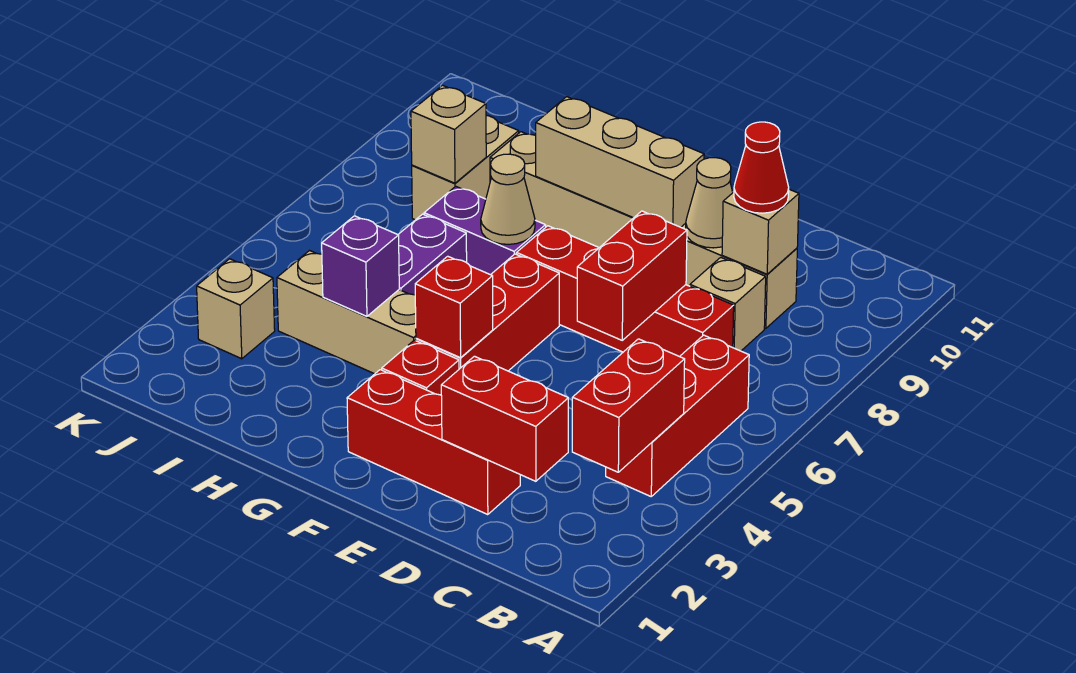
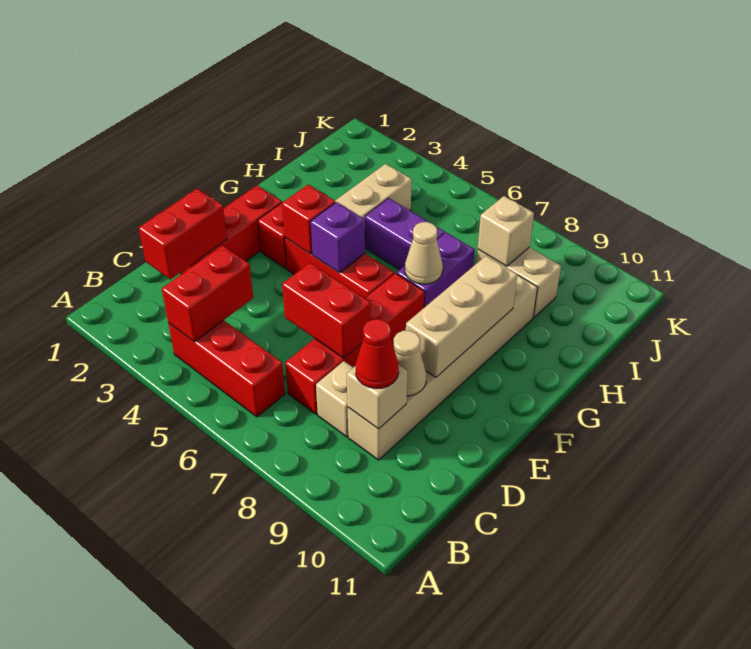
red brick B3:B4 level 2 -> red brick B4:C4 level 2
purple brick H4 level 2 -> purple brick F5 level 2
tan brick J3 level 1 -> none

